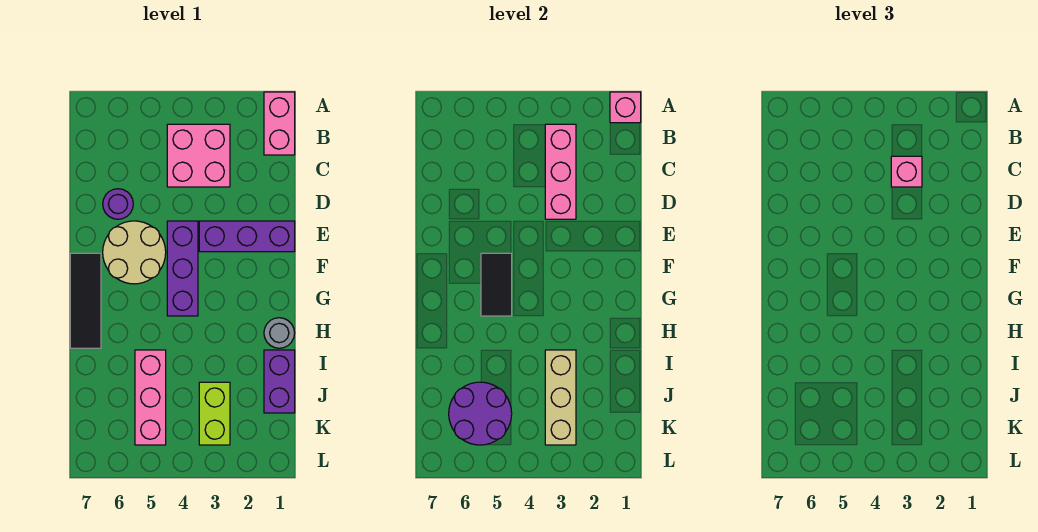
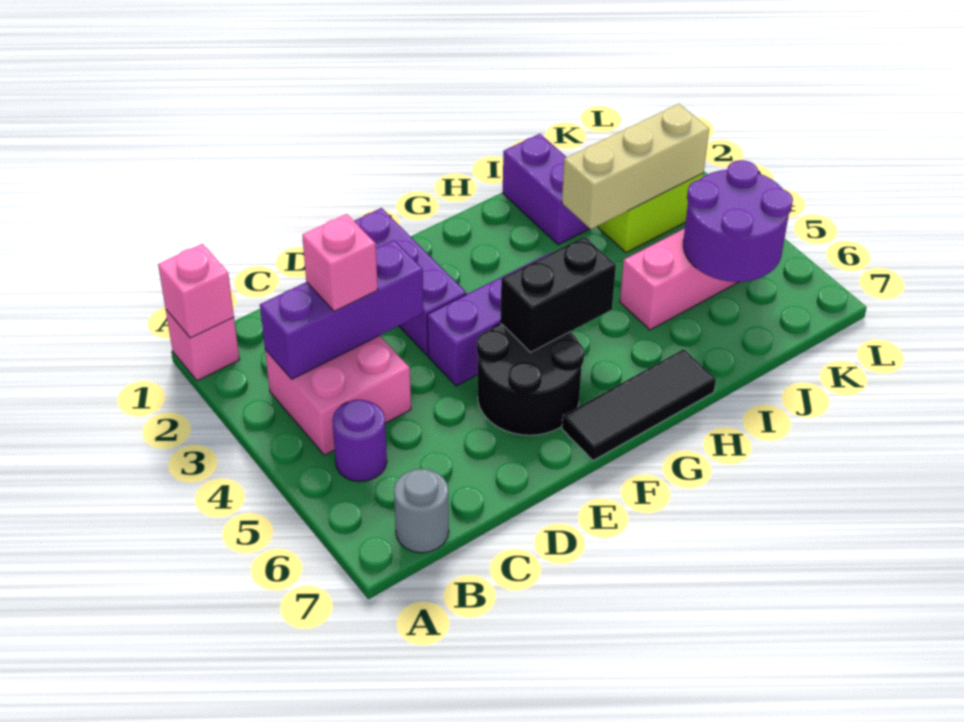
pink brick A1:B1 level 1 -> pink brick A1 level 1
pink brick B3:D3 level 2 -> purple brick B3:D3 level 2
purple round brick D6 level 1 -> purple round brick B5 level 1
tan round brick E5:F6 level 1 -> black round brick E5:F6 level 1
black tile F5:G5 level 2 -> black brick F5:G5 level 2
grey round brick H1 level 1 -> grey round brick B7 level 1
purple brick I1:J1 level 1 -> purple brick I1:I2 level 1

